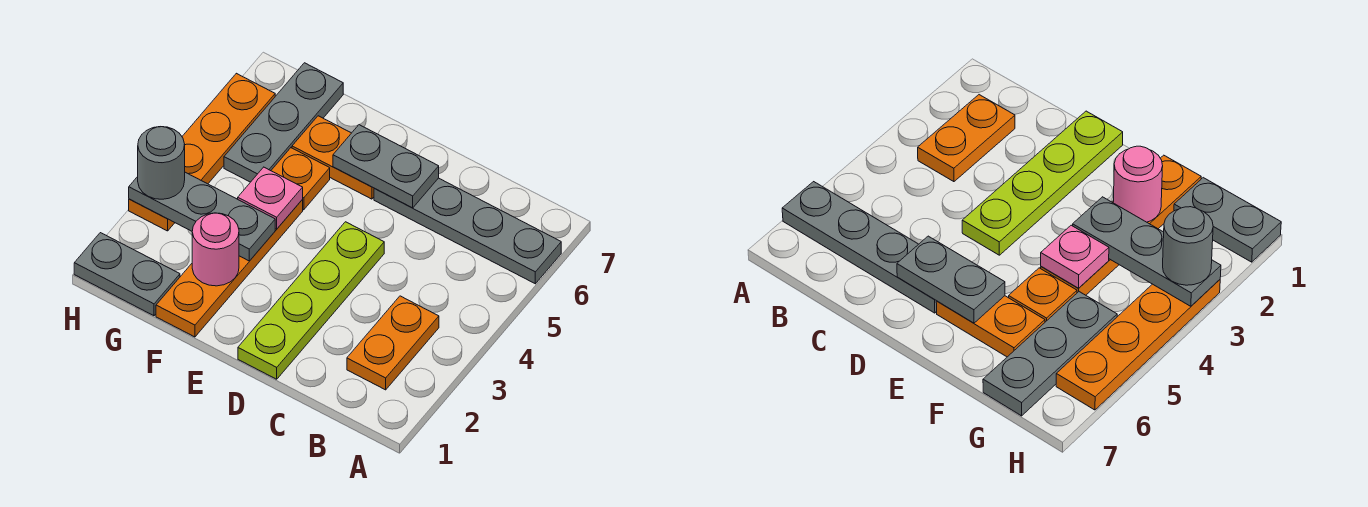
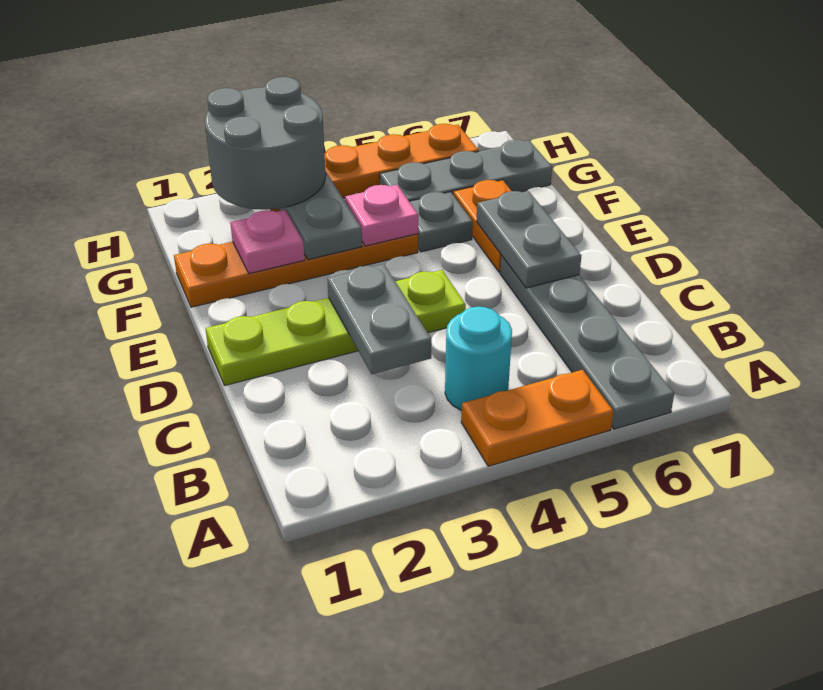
orange plate B2:B3 level 1 -> orange plate A4:A5 level 1
none -> cyan round brick B4 level 1
pink round brick F2 level 2 -> pink plate F2 level 2
orange plate F5 level 1 -> grey plate F5 level 1
grey plate G1:H1 level 1 -> grey plate C3:D3 level 2
grey round brick H3 level 3 -> grey round brick G2:H3 level 3

